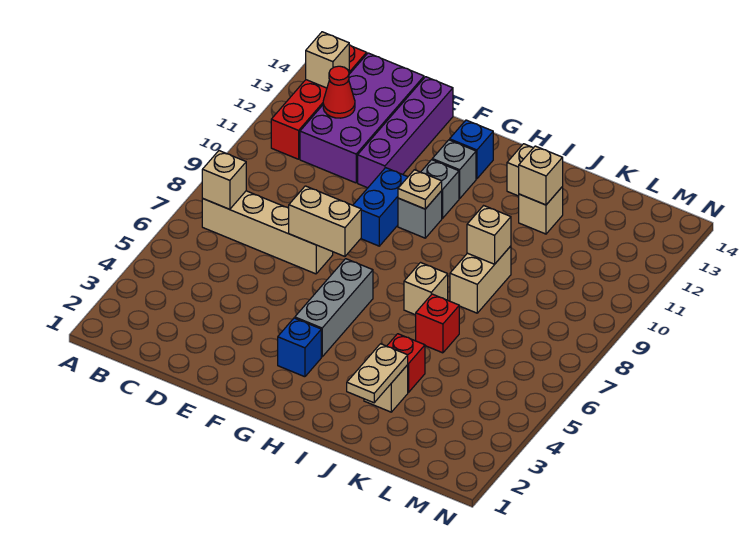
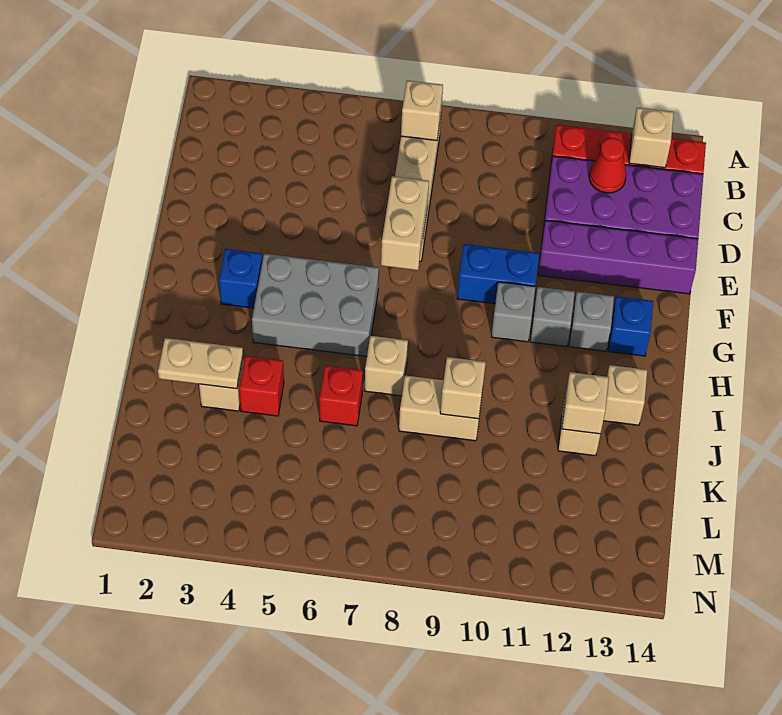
grey brick G4:G6 level 1 -> grey brick G4:H6 level 1
tan plate G10 level 2 -> none

